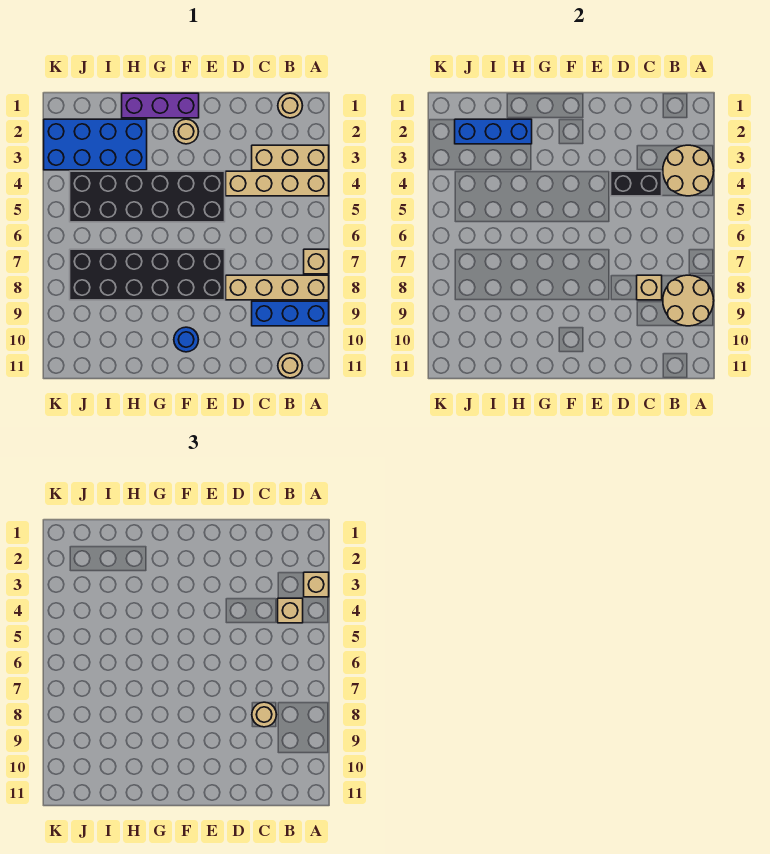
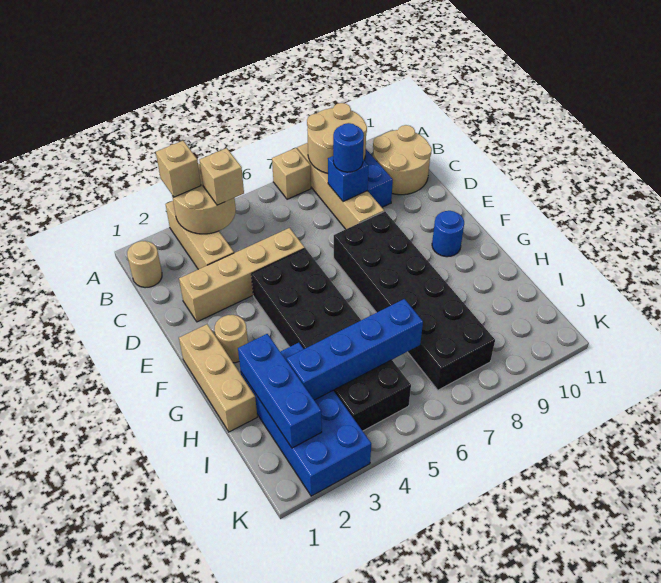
tan brick A4:D4 level 1 -> tan brick D2:D5 level 1
tan round brick B11 level 1 -> tan round brick B10:C11 level 1
black brick C4:D4 level 2 -> none
tan brick C8 level 2 -> blue brick C8 level 2
tan round brick C8 level 3 -> blue round brick C8 level 3
purple brick F1:H1 level 1 -> tan brick F1:H1 level 1
none -> blue brick I3:I6 level 2

